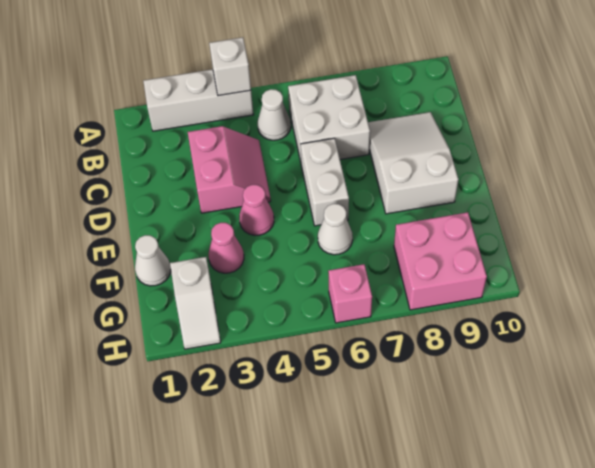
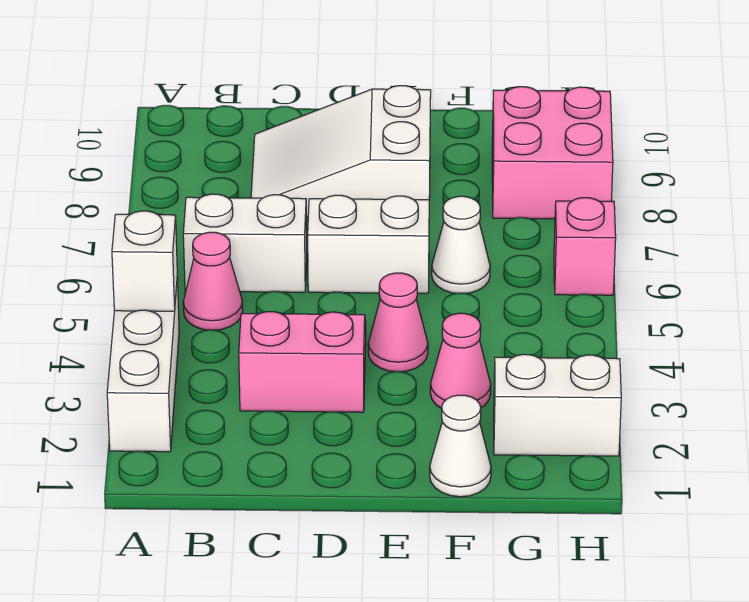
white cone B5 level 1 -> pink cone B5 level 1
white brick B6:C7 level 1 -> white brick B6:C6 level 1
white slope G2:H2 level 1 top G -> white brick G2:H2 level 1

